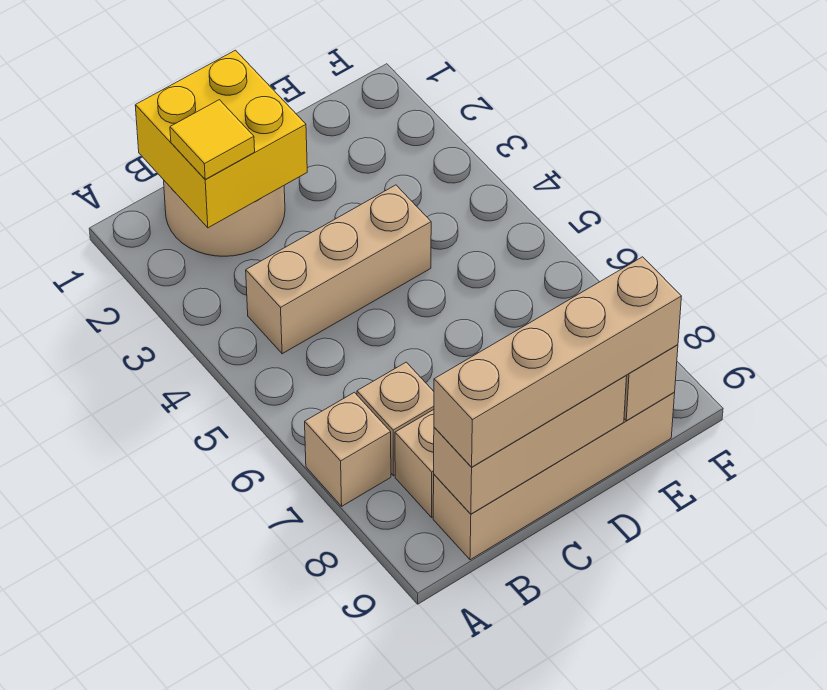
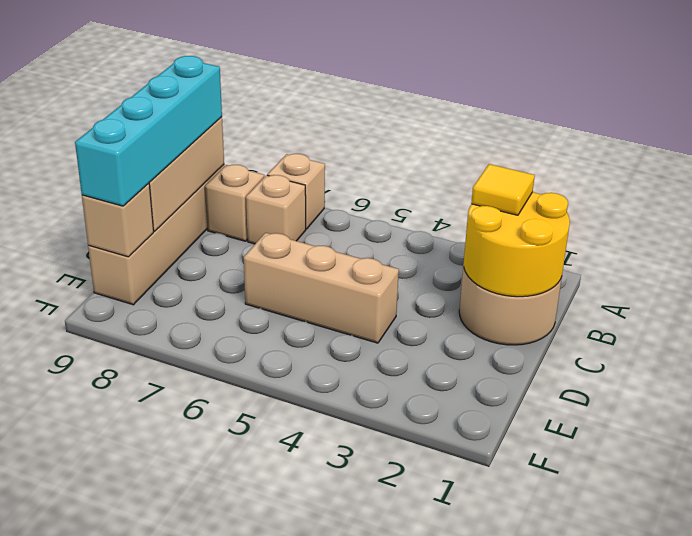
yellow brick B1:C2 level 2 -> yellow round brick B1:C2 level 2
tan brick B4:D4 level 1 -> tan brick D4:D6 level 1
tan brick B9:E9 level 3 -> cyan brick B9:E9 level 3

